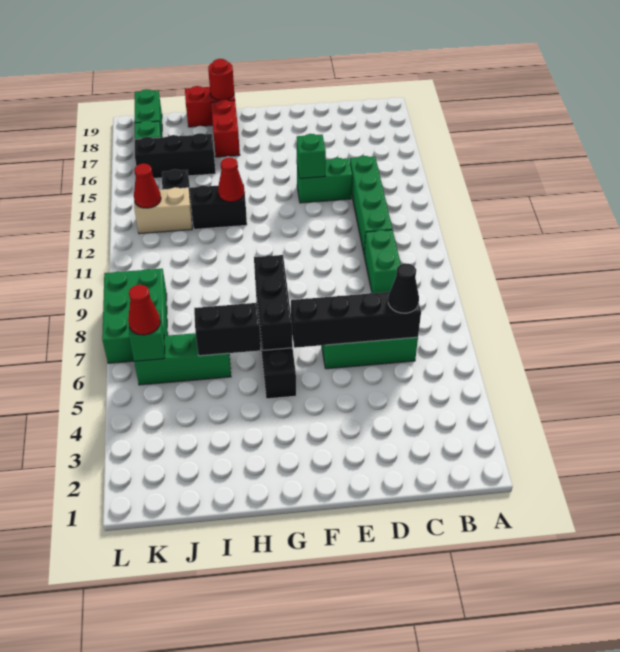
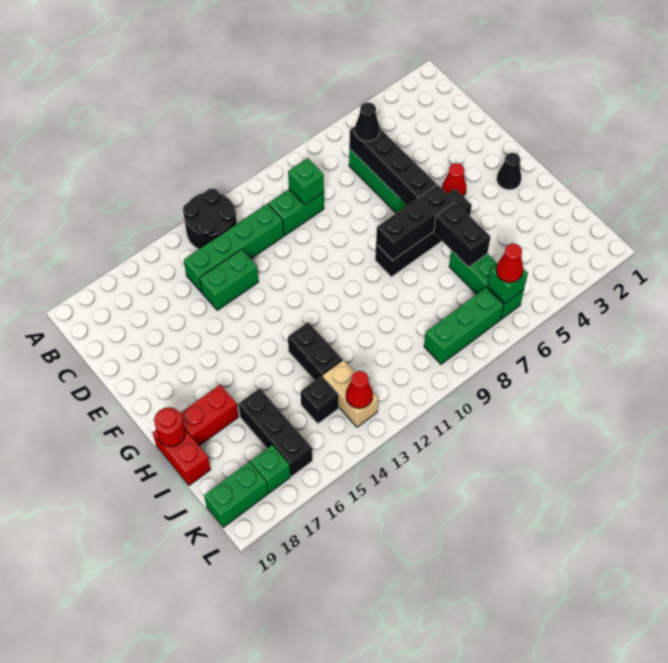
none -> black round brick A12:B13 level 1
green brick D14:E14 level 1 -> green brick D13:D14 level 1
green brick E14 level 2 -> green brick C9 level 2
none -> black cone G2 level 1
red cone H13 level 2 -> red cone F4 level 1
green brick K7:L9 level 1 -> green brick K7:K9 level 1

